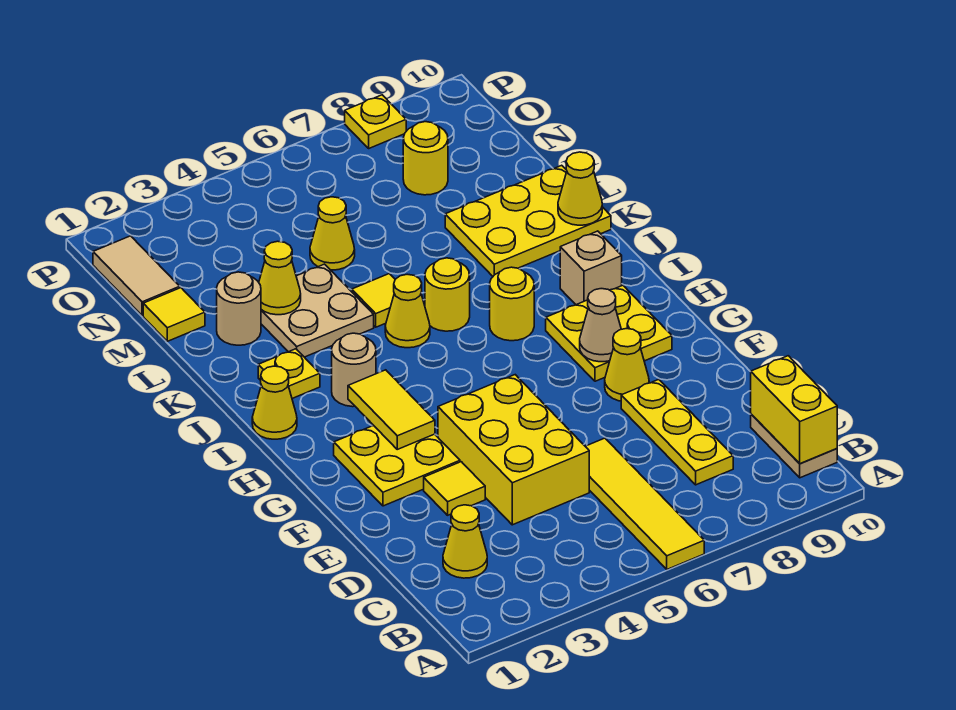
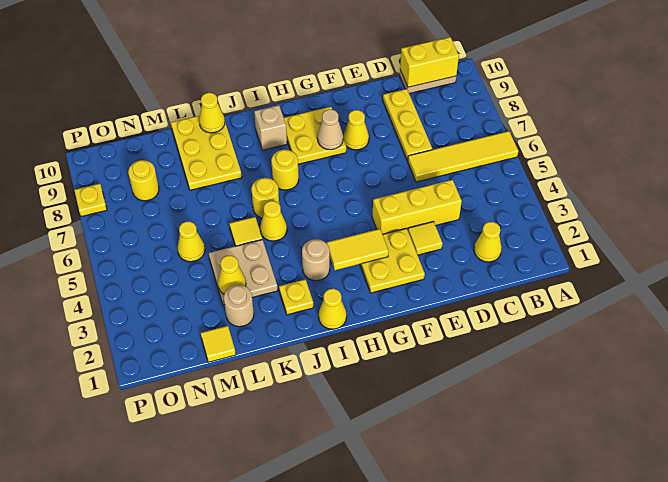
yellow plate C8:E8 level 1 -> yellow plate D7:D9 level 1
yellow brick D4:F5 level 1 -> yellow brick D4:F4 level 1
tan tile N1:O1 level 1 -> none

